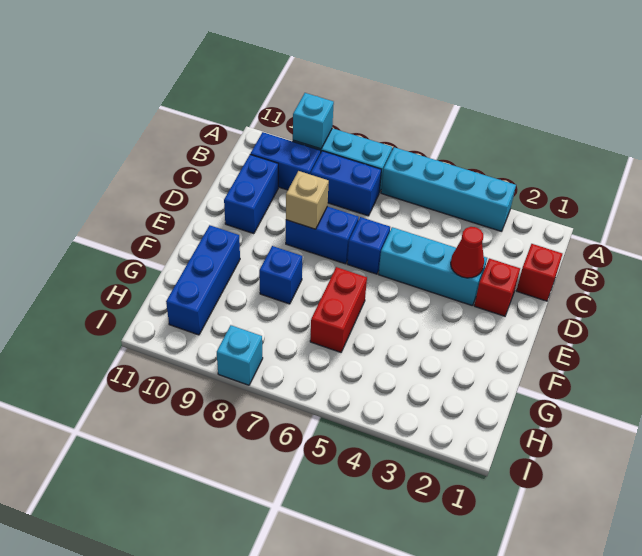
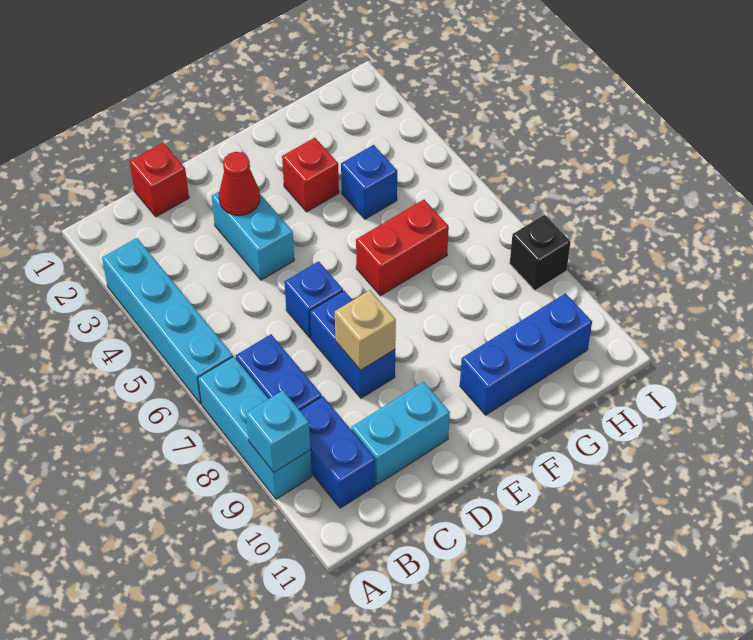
blue brick C10:D10 level 1 -> cyan brick C10:D10 level 1
red brick D2 level 1 -> red brick F3 level 1
cyan brick D3:D5 level 1 -> cyan brick D3:D4 level 1
blue brick F8 level 1 -> blue brick G4 level 1
cyan brick I8 level 1 -> black brick I8 level 1

